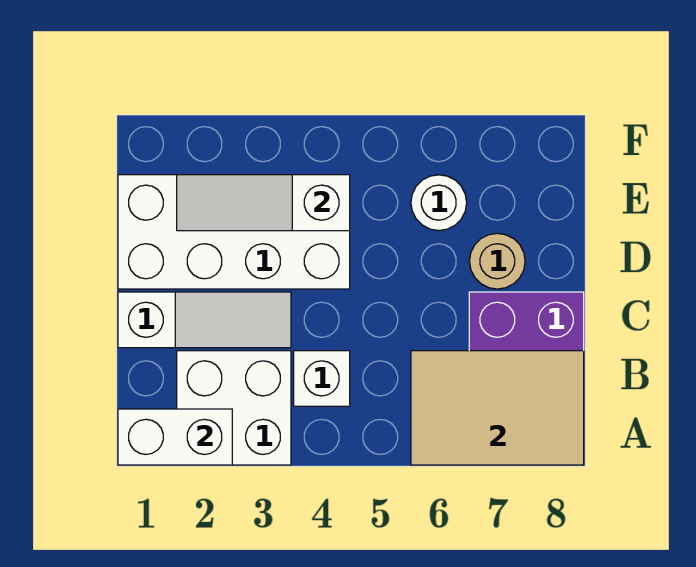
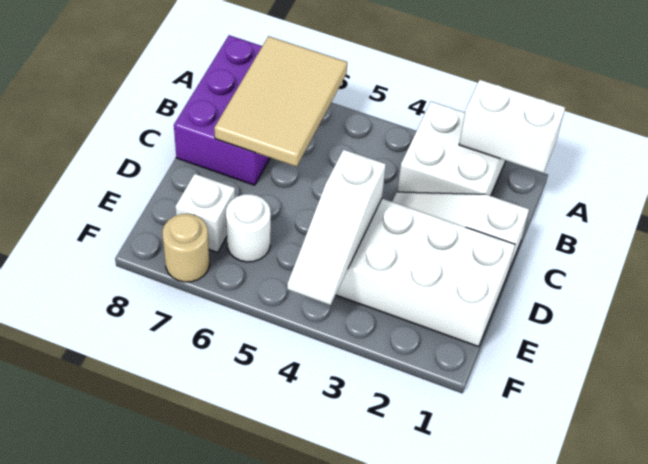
tan tile A6:B8 level 2 -> tan tile A6:C7 level 2
white brick B4 level 1 -> white brick E7 level 1
tan round brick D7 level 1 -> tan round brick F7 level 1
white slope E2:E4 level 2 top 4 -> white slope D4:F4 level 2 top D

